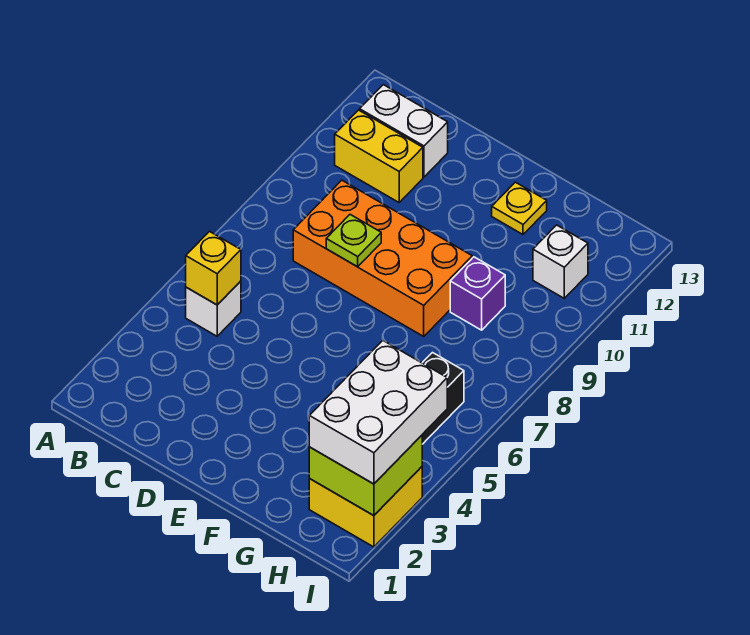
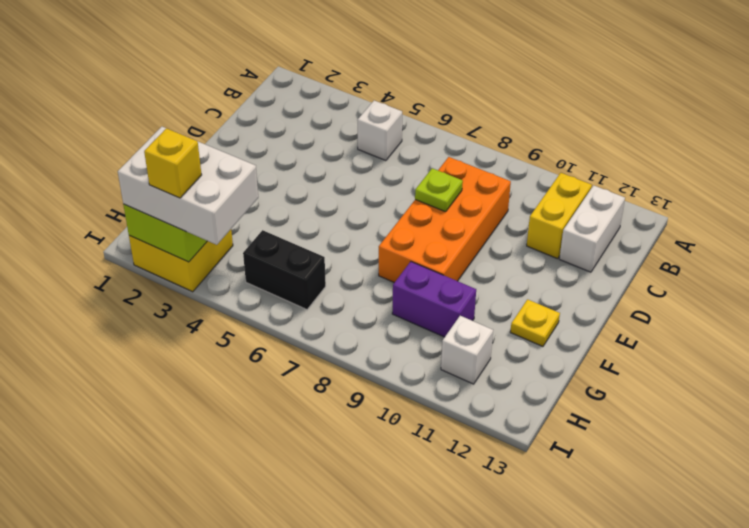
yellow brick B5 level 2 -> yellow brick I3 level 4
purple brick G9 level 1 -> purple brick G9:G10 level 1

